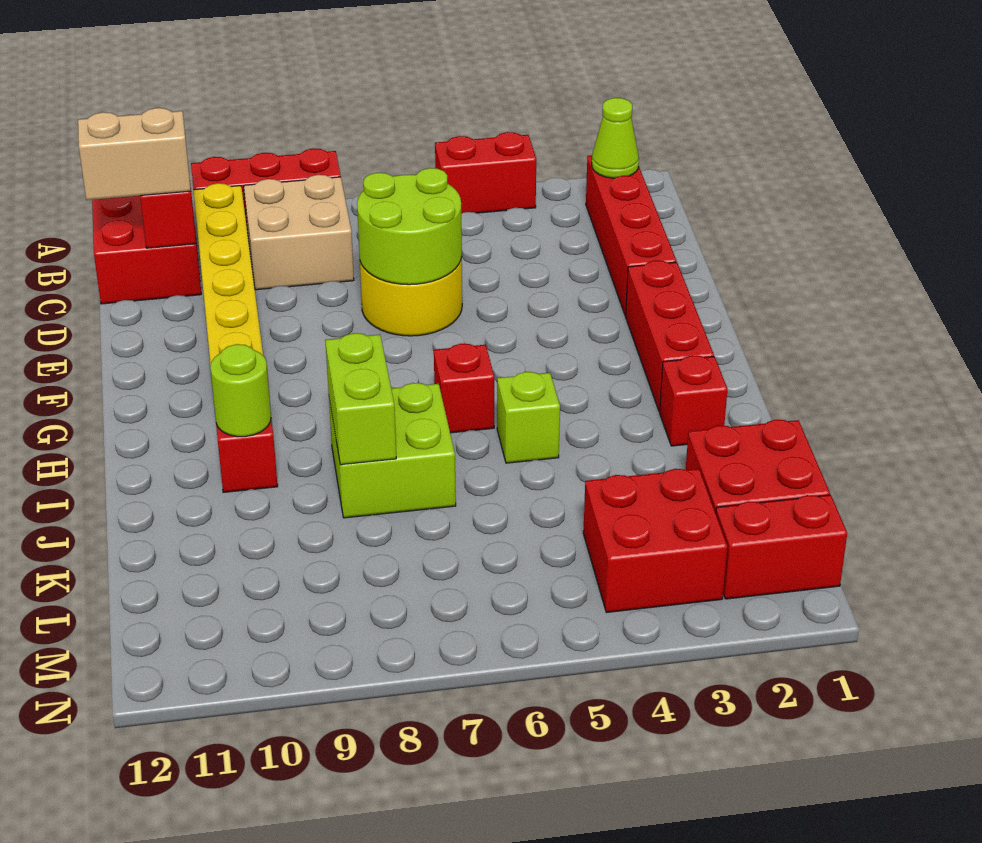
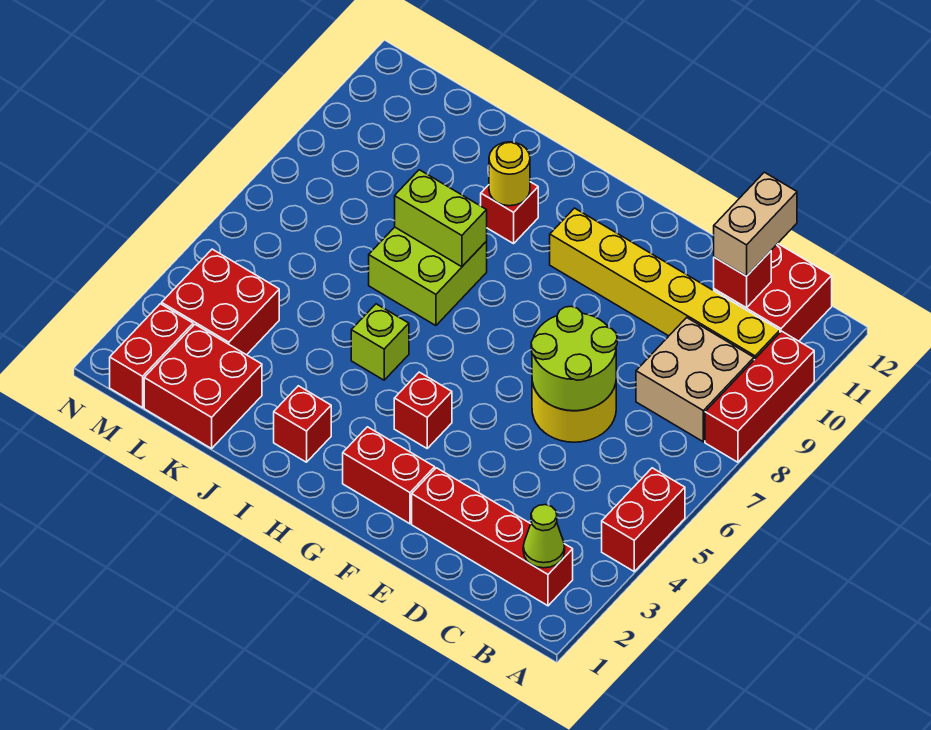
red brick F2:H2 level 1 -> red brick F2:G2 level 1
red brick H6 level 1 -> red brick G4 level 1
lime round brick I10 level 2 -> yellow round brick I10 level 2

